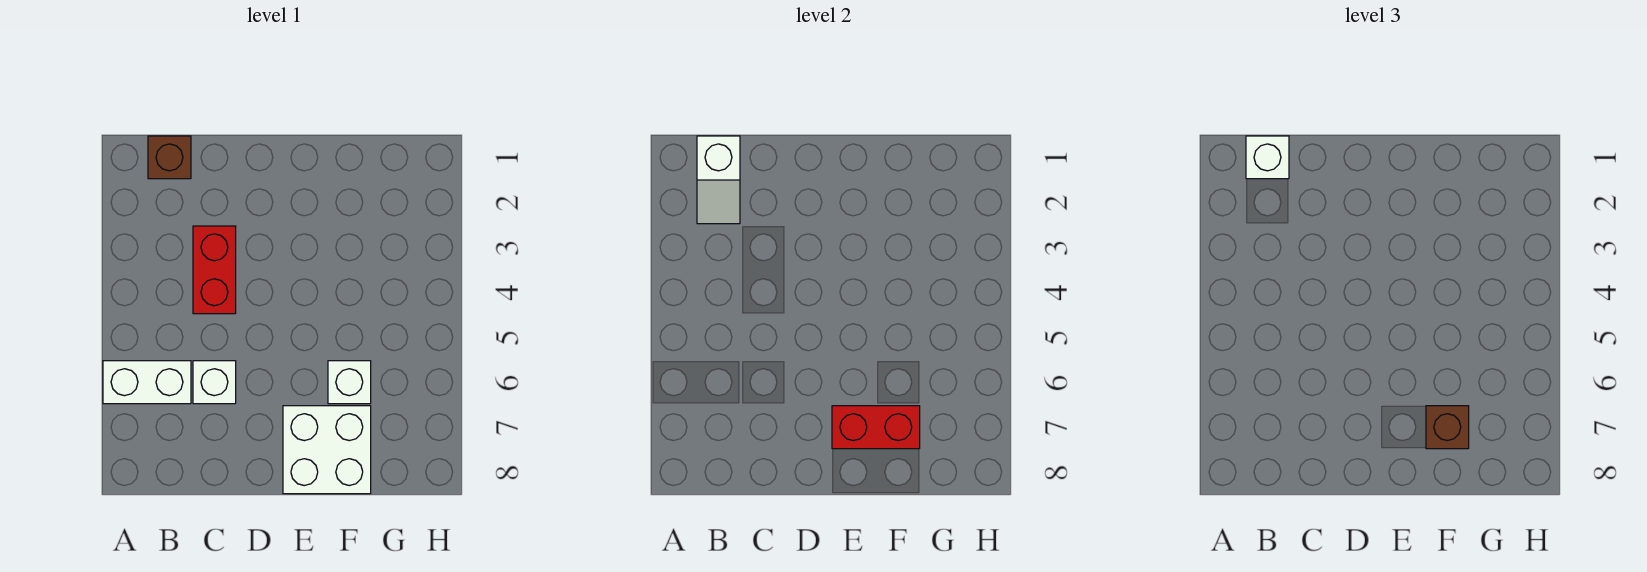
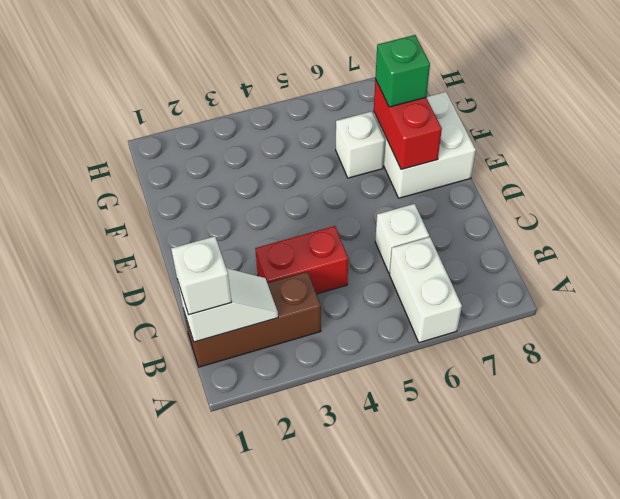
brown brick B1 level 1 -> brown brick B1:B3 level 1
brown brick F7 level 3 -> green brick F7 level 3

